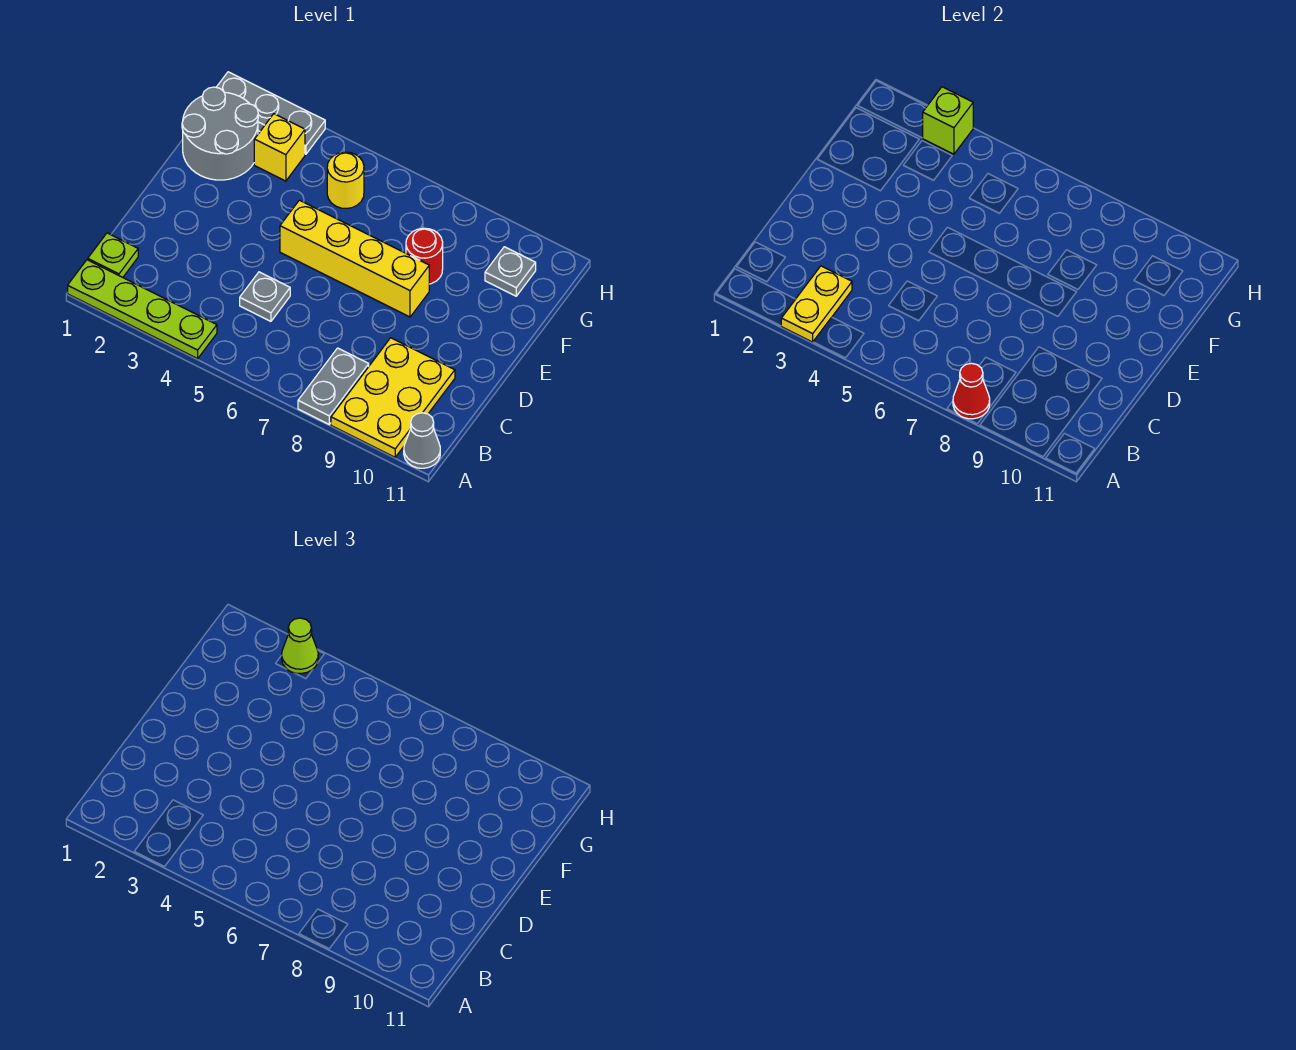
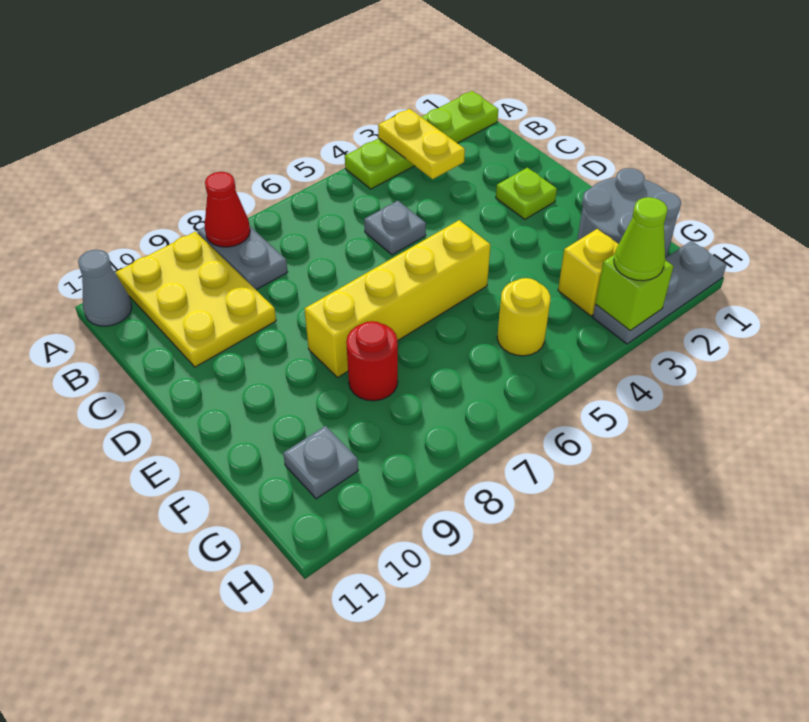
lime plate B1 level 1 -> lime plate D2 level 1

